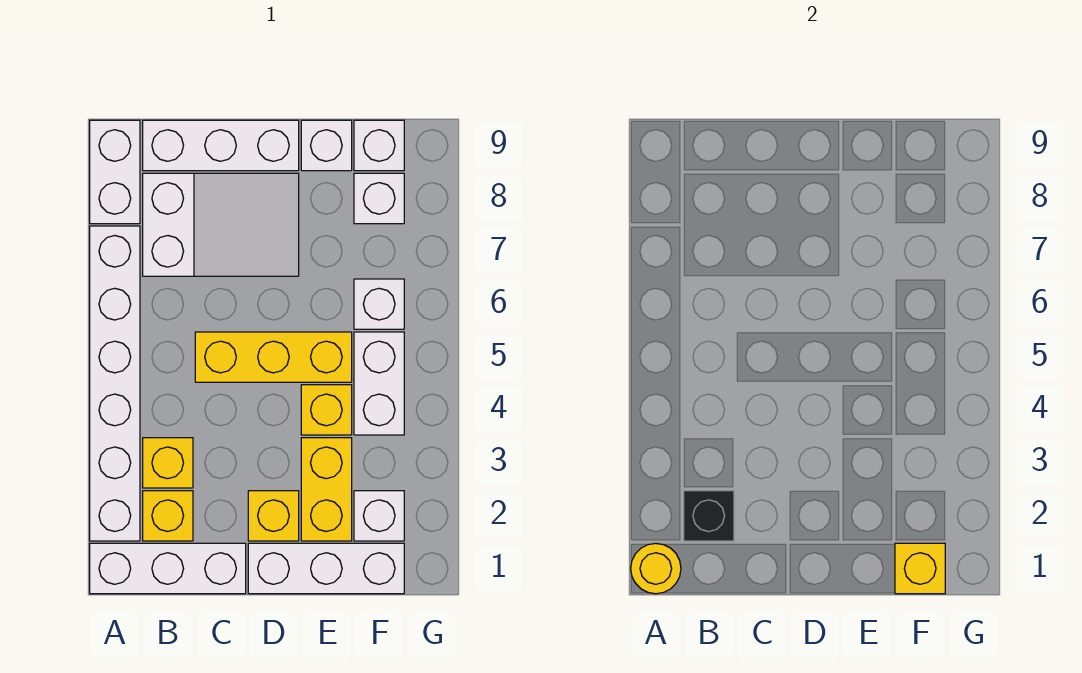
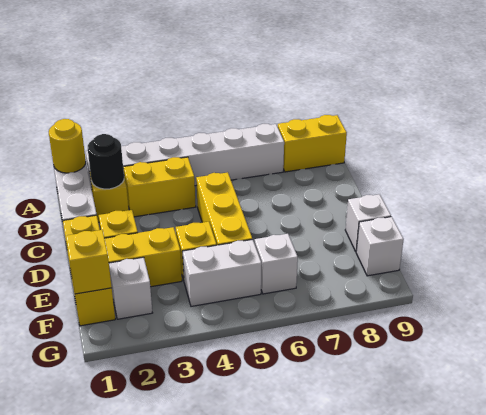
white brick A8:A9 level 1 -> yellow brick A8:A9 level 1
black brick B2 level 2 -> black round brick B2 level 2
yellow brick B3 level 1 -> yellow brick B3:B4 level 1
white slope B7:D8 level 1 top B -> none
white brick B9:D9 level 1 -> none
white brick D1:F1 level 1 -> yellow brick D1:F1 level 1
white brick F8 level 1 -> none

